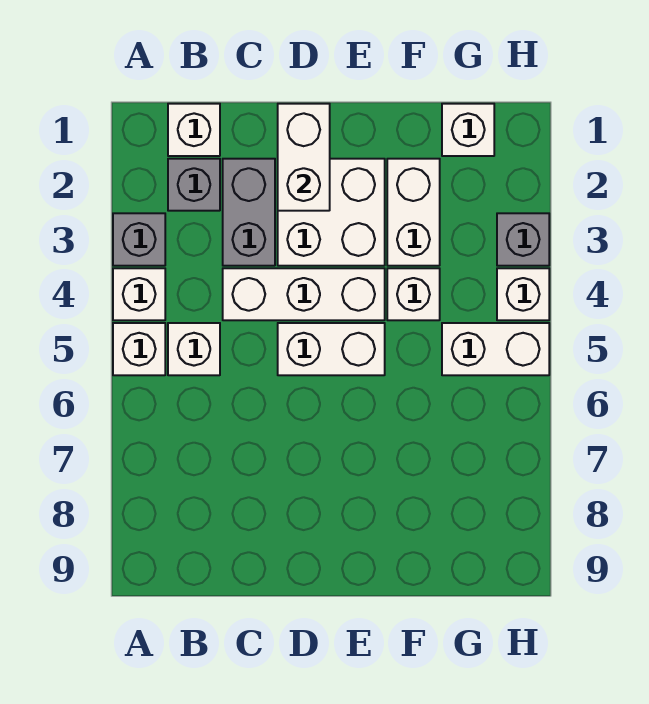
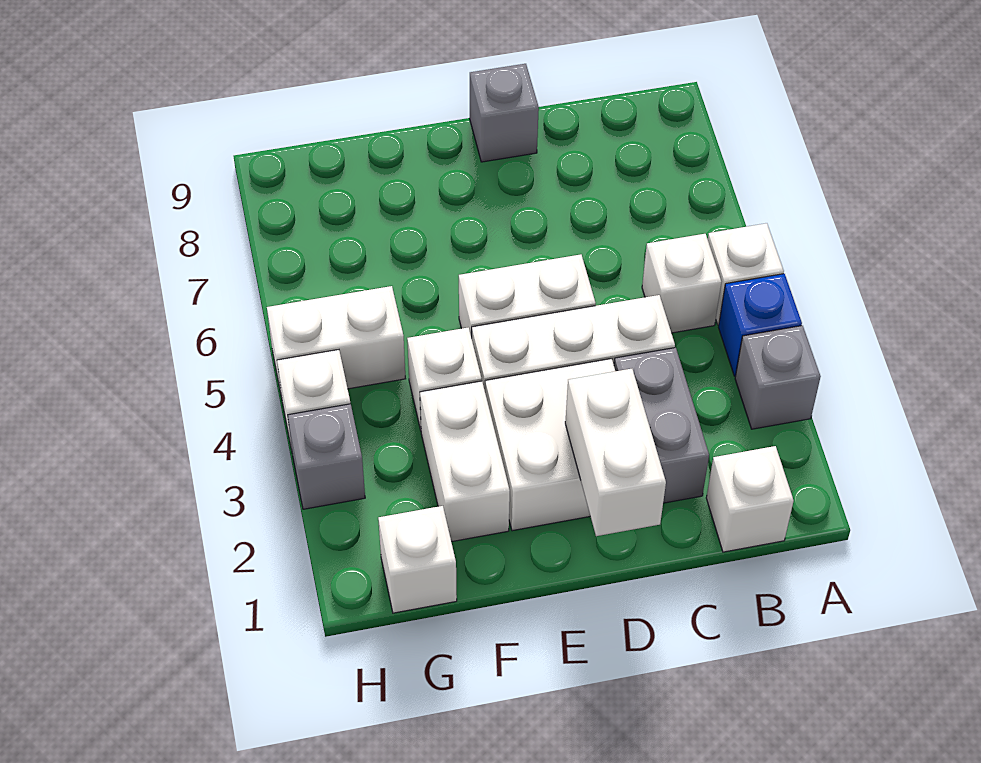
white brick A4 level 1 -> blue brick A4 level 1
grey brick B2 level 1 -> grey brick D9 level 1

